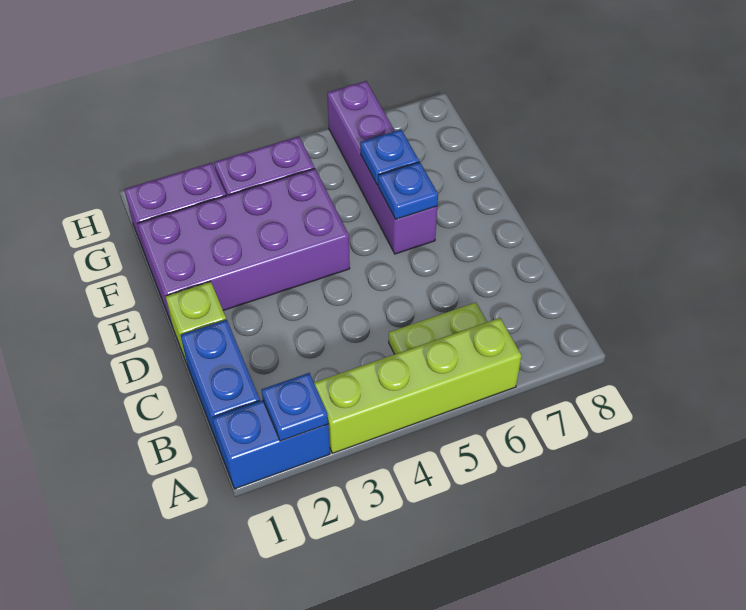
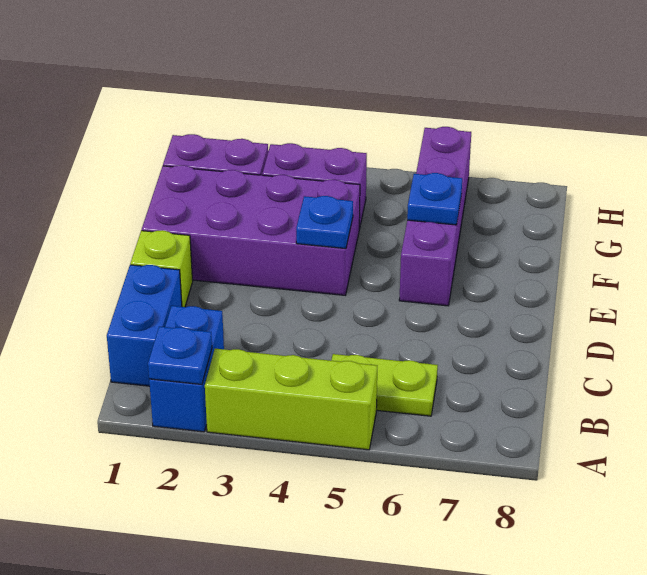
blue brick A1:A2 level 1 -> blue brick A2:B2 level 1
lime brick A3:A6 level 1 -> lime brick A3:A5 level 1
blue plate E6 level 2 -> blue plate E4 level 2

